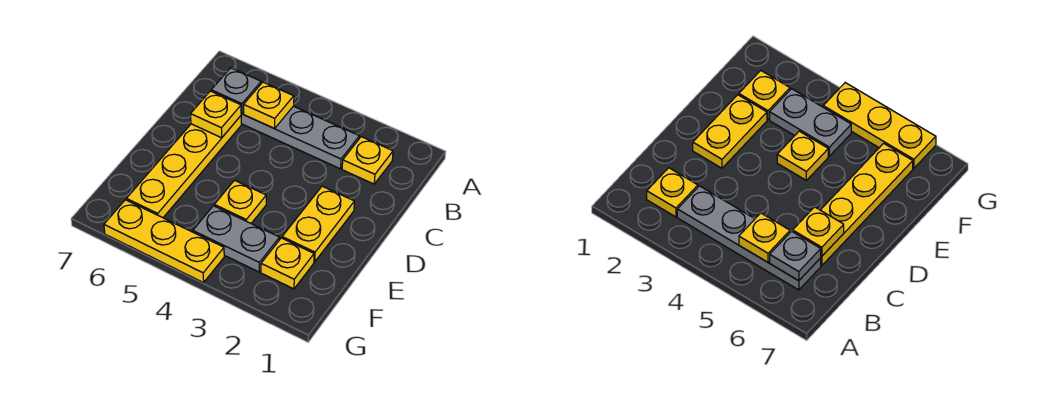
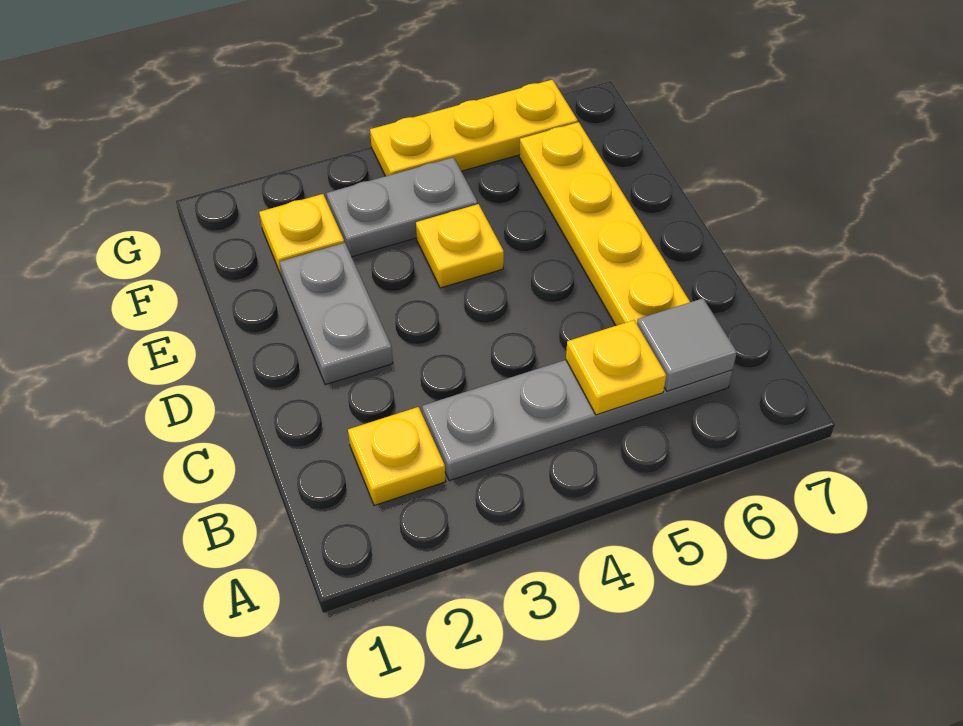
grey plate B6 level 2 -> grey tile B6 level 2
yellow plate C6 level 2 -> none
yellow plate D2:E2 level 1 -> grey plate D2:E2 level 1

